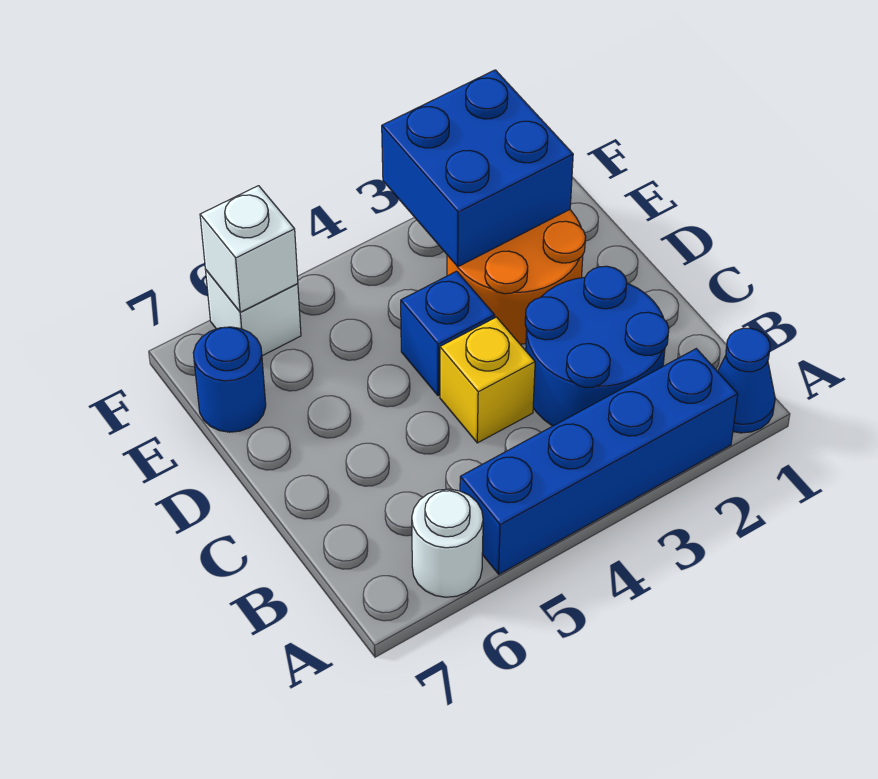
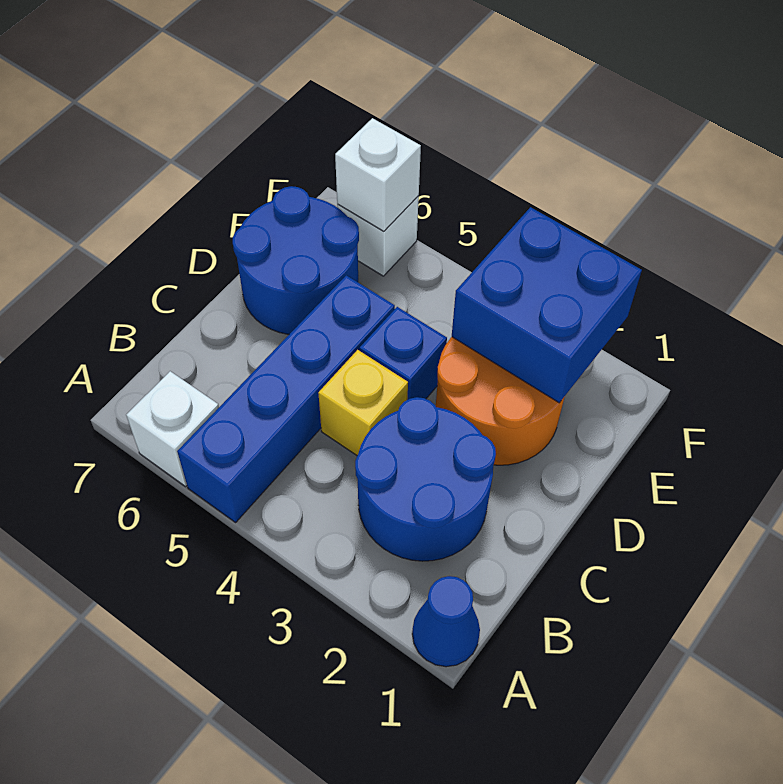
blue brick A2:A5 level 1 -> blue brick A5:D5 level 1
white round brick A6 level 1 -> white brick A6 level 1
blue round brick E7 level 1 -> blue round brick D6:E7 level 1

